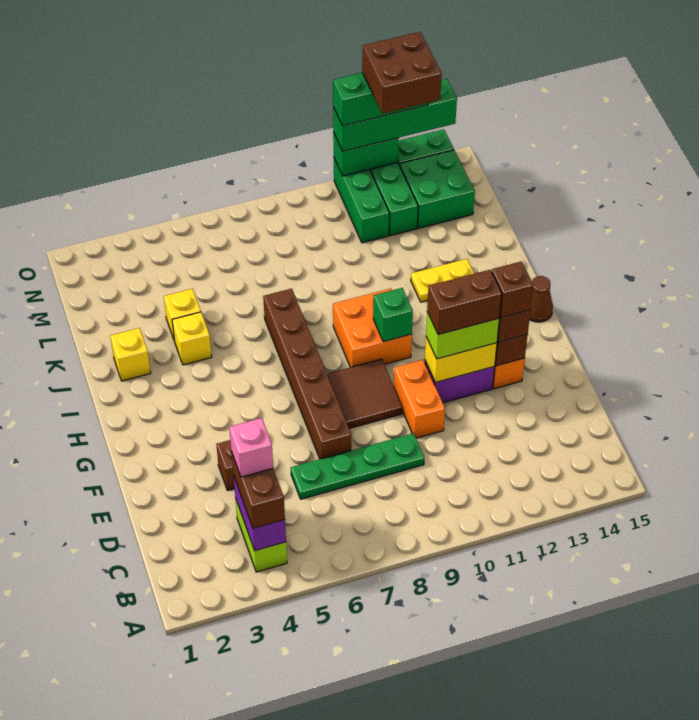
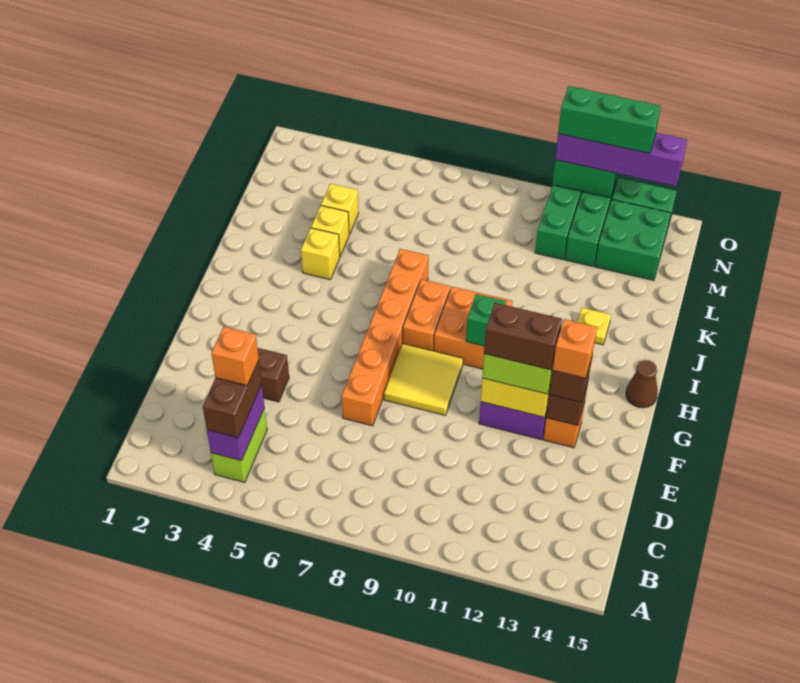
pink brick C4 level 4 -> orange brick C4 level 4
green plate D6:D9 level 1 -> none
brown brick E7:J7 level 1 -> orange brick E7:J7 level 1
orange brick E10:F10 level 1 -> orange brick H8:I8 level 1
brown tile F8:G9 level 1 -> yellow tile F8:G9 level 1
brown brick F13 level 4 -> orange brick F13 level 4
yellow brick J2 level 1 -> yellow brick L4 level 1
yellow plate J12:J13 level 1 -> yellow plate J13 level 1
brown brick N12:O13 level 5 -> none
green brick O11:O14 level 3 -> purple brick O11:O14 level 3

